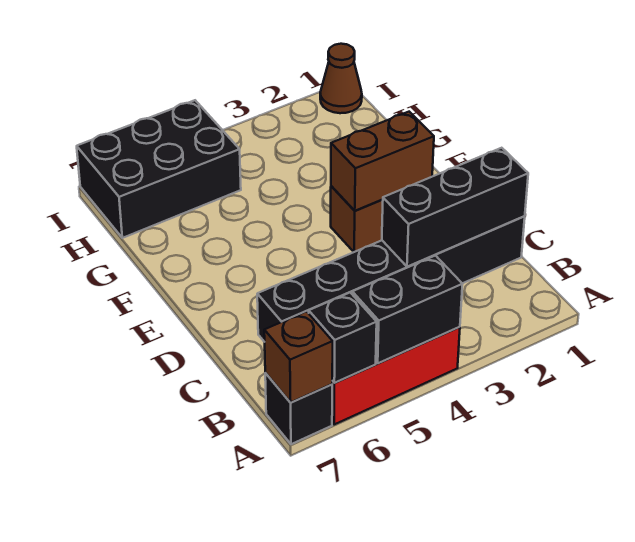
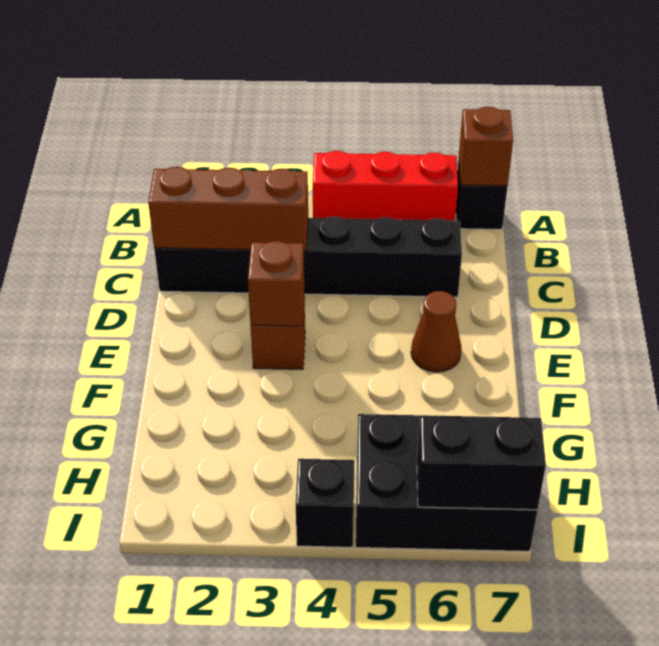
black brick A4:A5 level 2 -> black brick I6:I7 level 2
black brick A6 level 2 -> black brick I4 level 1
black brick C1:C3 level 2 -> brown brick C1:C3 level 2
brown brick E2:E3 level 2 -> brown brick E3 level 2
brown cone I1 level 1 -> brown cone E6 level 1

